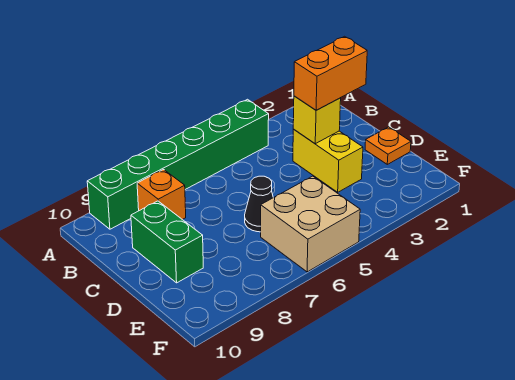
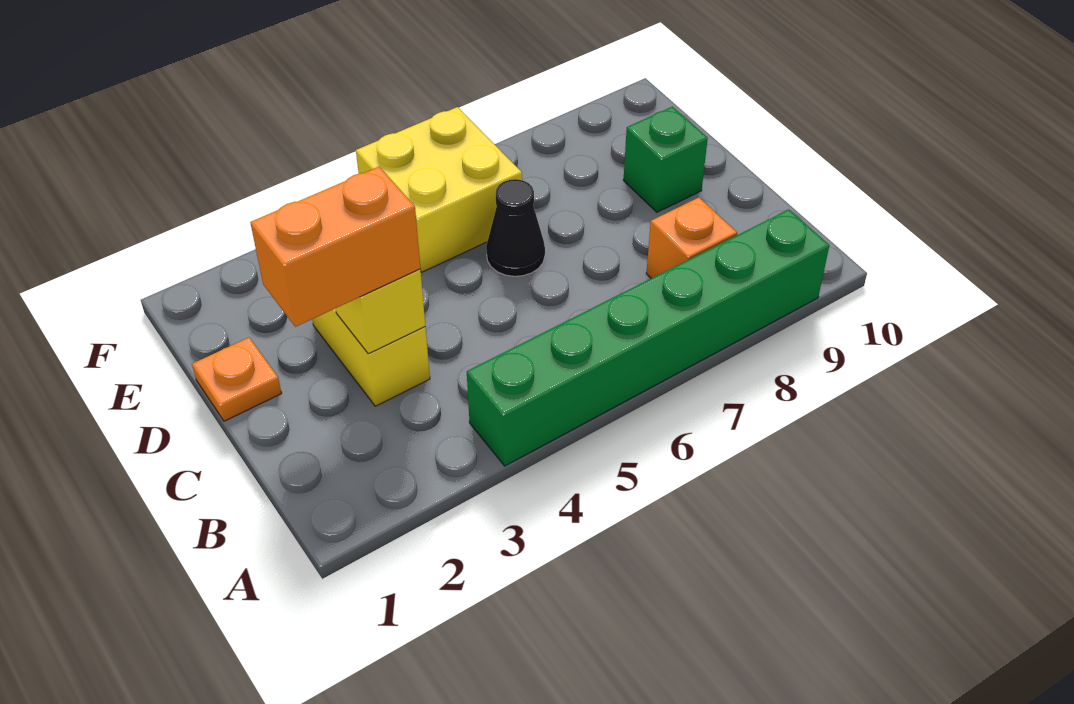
green brick C9:D9 level 1 -> green brick D9 level 1
tan brick E5:F6 level 1 -> yellow brick E5:F6 level 1

